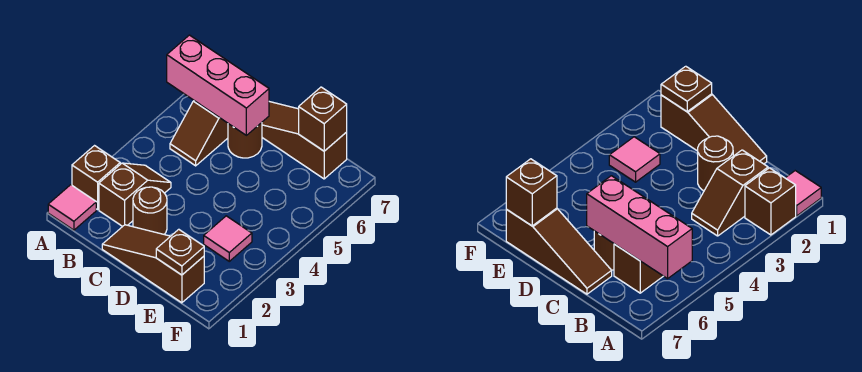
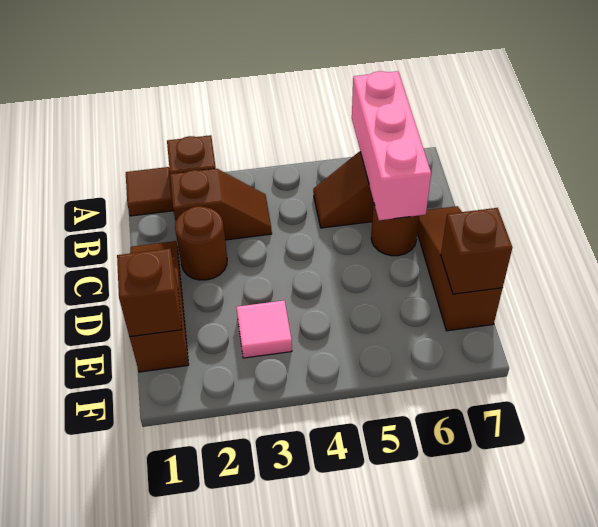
pink tile A1 level 1 -> brown tile A1 level 1
brown plate E1 level 2 -> brown brick E1 level 2

